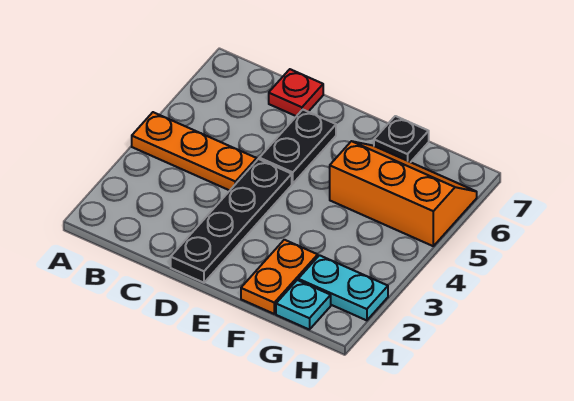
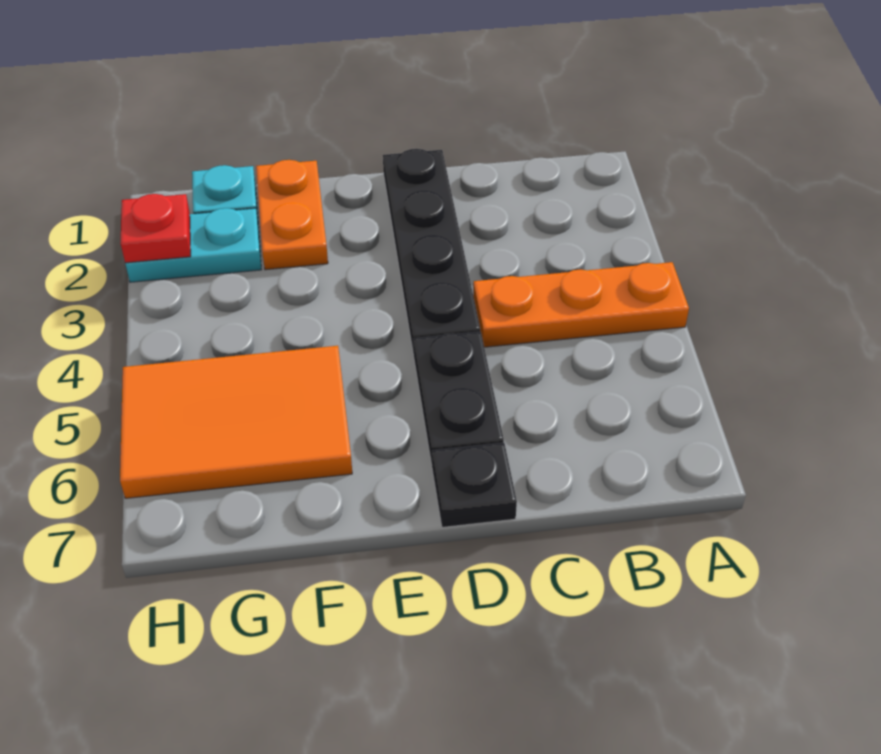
red plate C7 level 1 -> red plate H2 level 2
orange slope F5:H6 level 1 top 5 -> orange tile F5:H6 level 1
black plate F7 level 1 -> black plate D7 level 1

